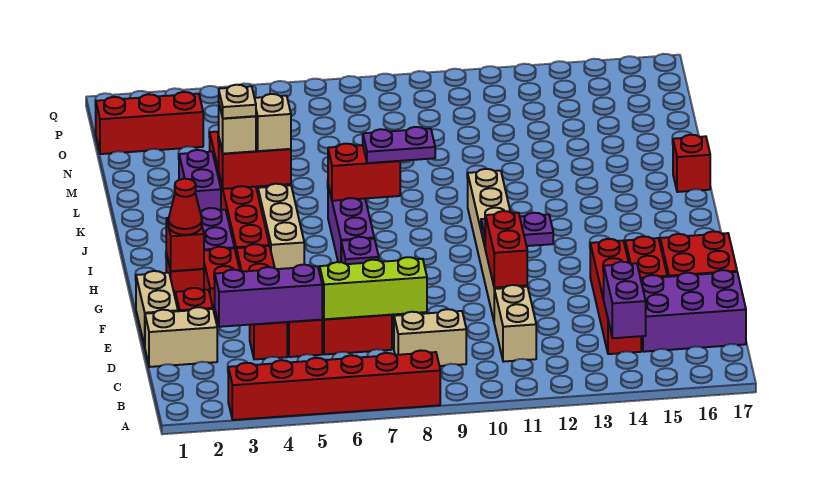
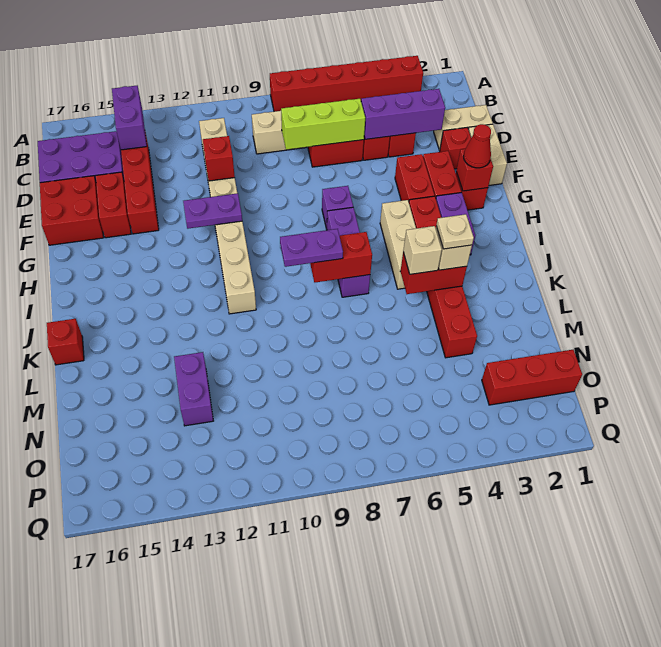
red brick E11:F11 level 2 -> red brick E11 level 2
purple brick K3:L3 level 1 -> purple brick M13:N13 level 1

